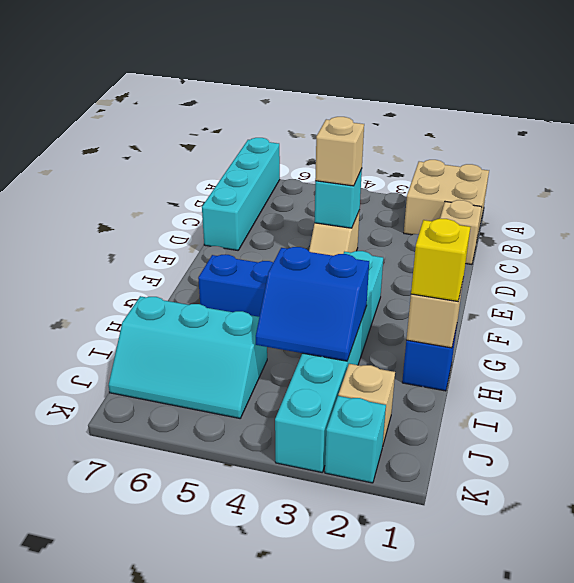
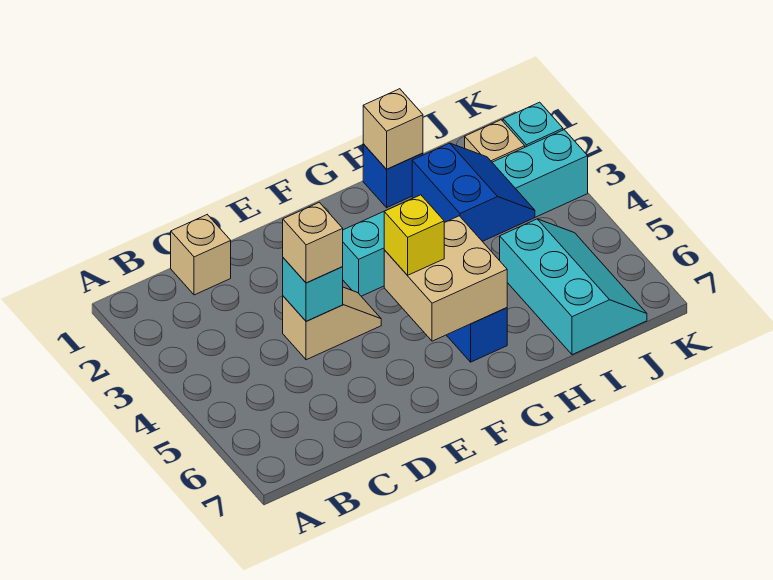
tan brick A1:B2 level 1 -> tan brick F5:G6 level 2
cyan brick A7:D7 level 1 -> none
yellow brick H1 level 3 -> yellow brick F5 level 3

